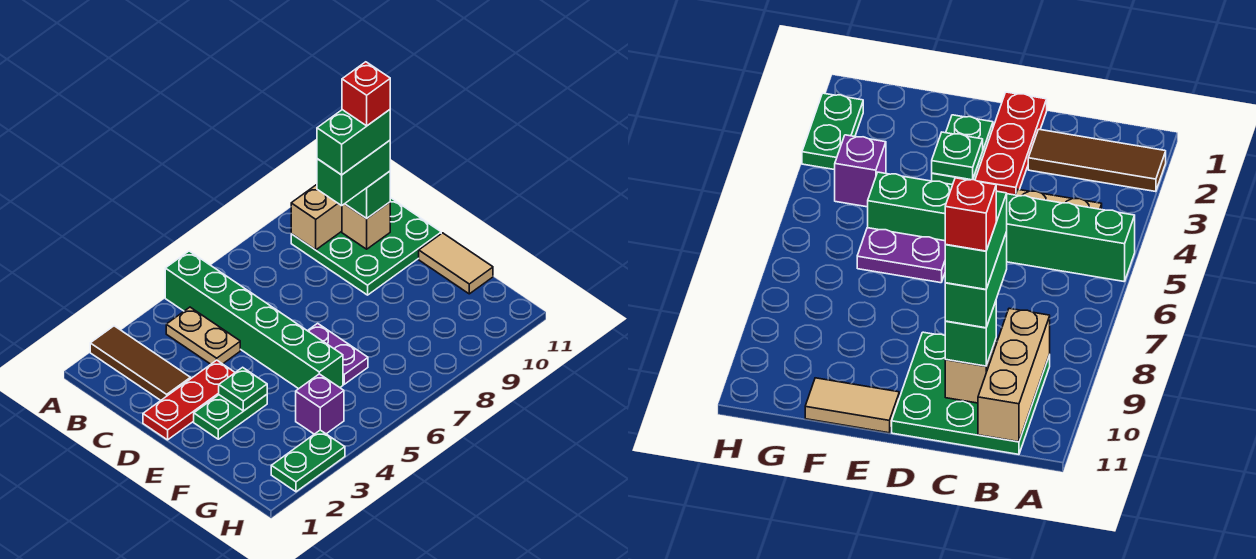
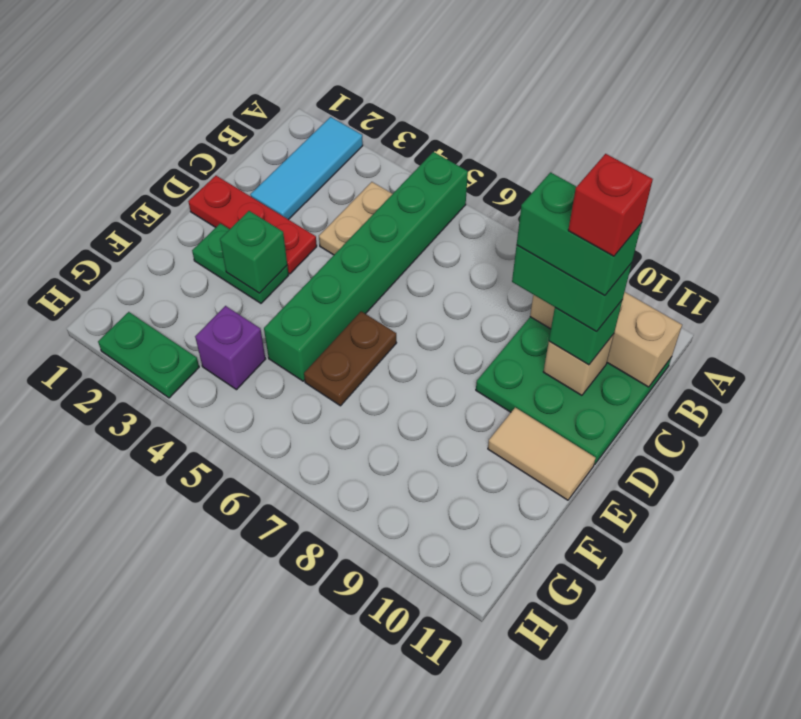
brown tile A2:C2 level 1 -> cyan tile A2:C2 level 1
green plate E3 level 2 -> green brick E3 level 2
purple plate E6:F6 level 1 -> brown plate E6:F6 level 1
tan tile E11:F11 level 1 -> tan tile E10:E11 level 1

